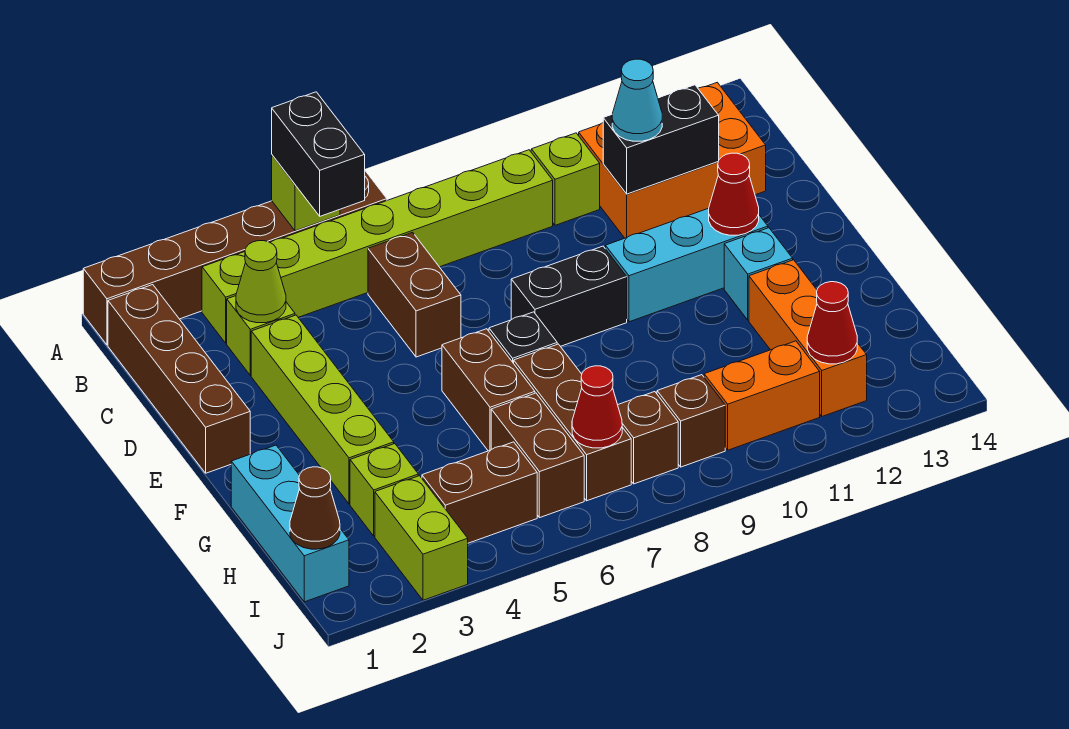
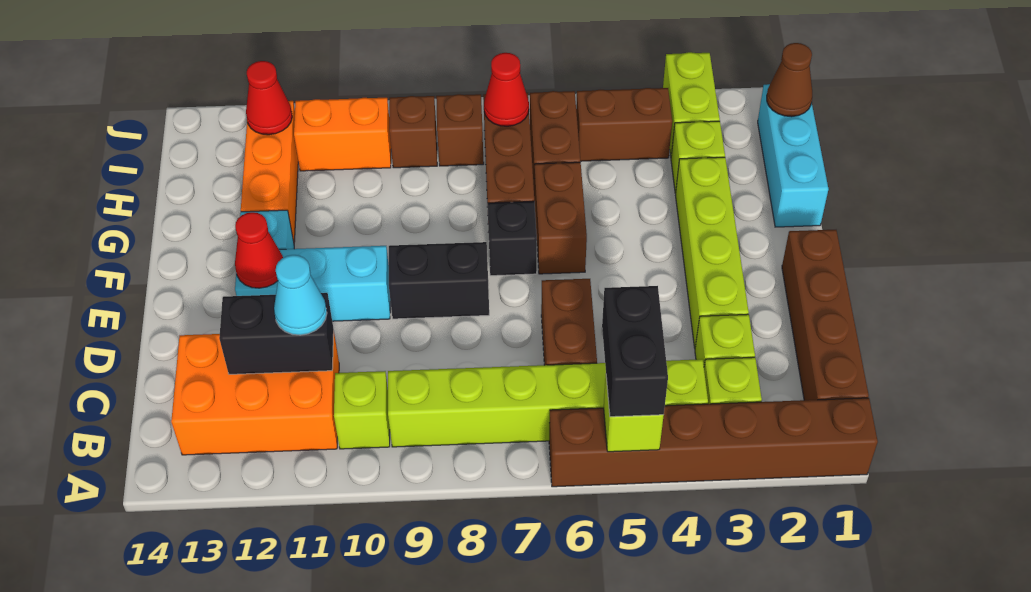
lime cone C3 level 2 -> none

